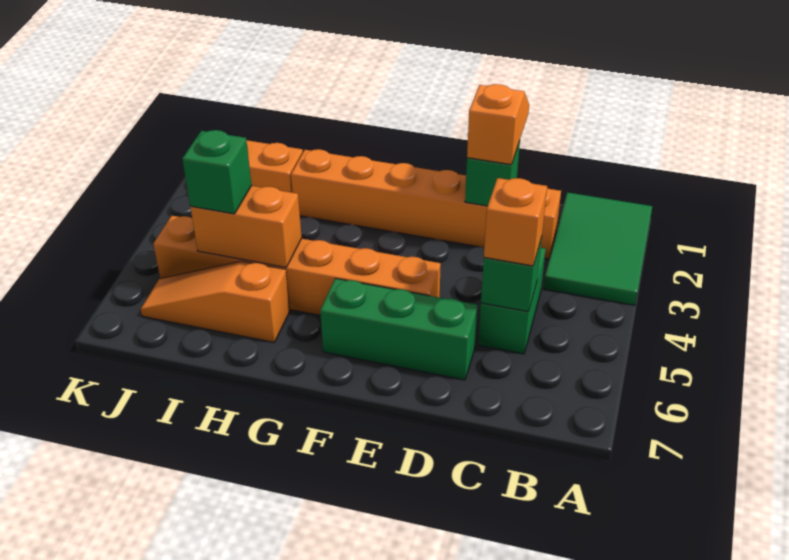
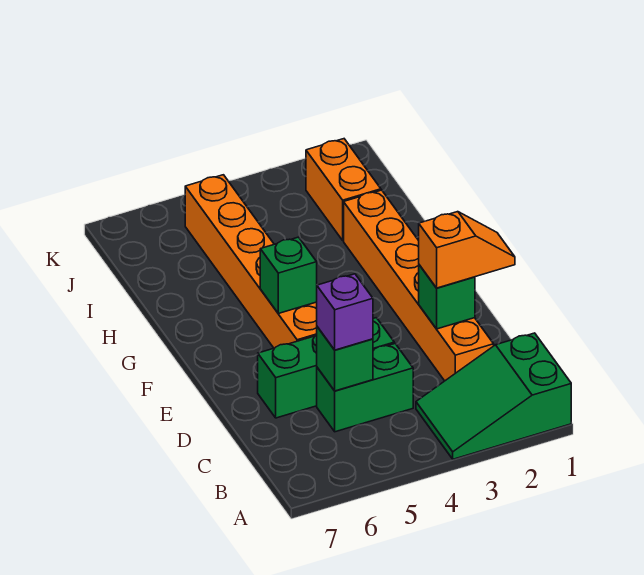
green tile A1:B3 level 1 -> green slope A1:B3 level 1 top 1
orange brick C5 level 3 -> purple brick C5 level 3
green brick D6:F6 level 1 -> green brick D4:D6 level 1
orange brick H5:I5 level 2 -> none
orange slope H6:J6 level 1 top H -> none
green brick I5 level 3 -> green brick F5 level 2

